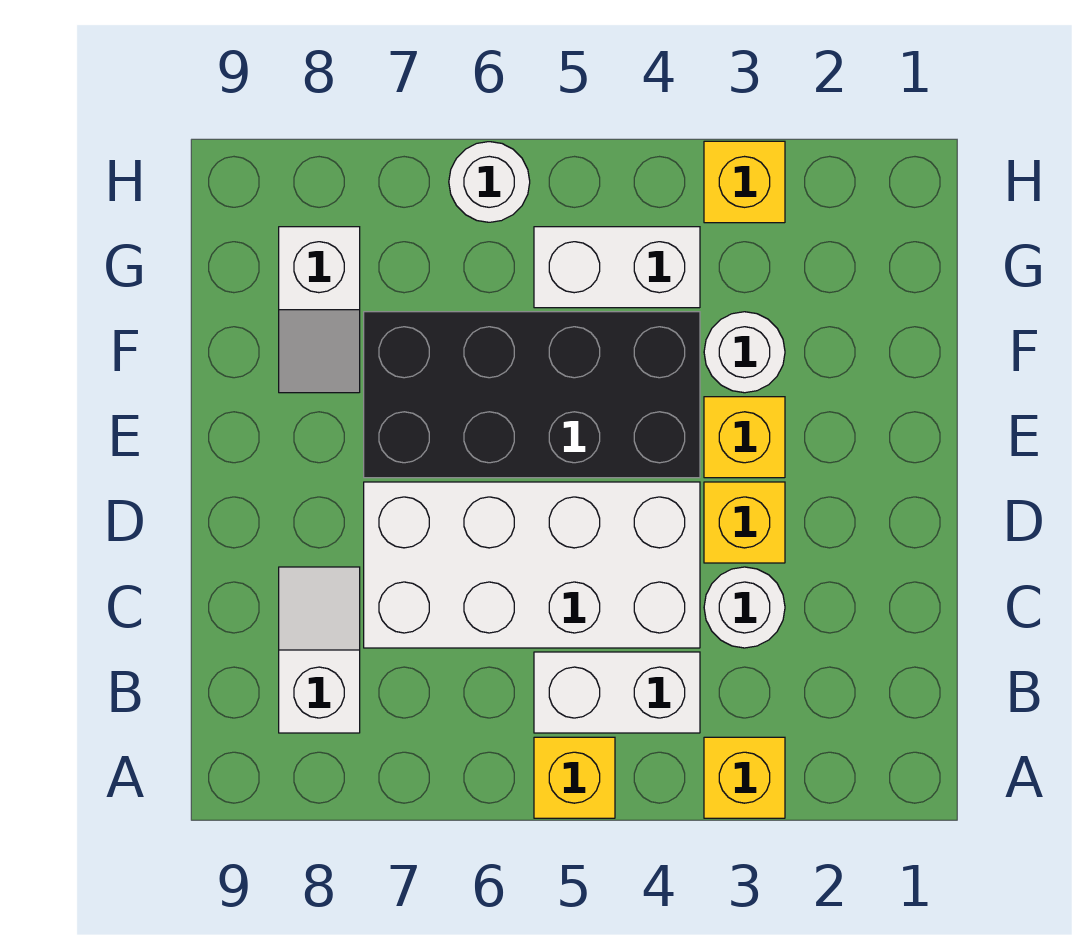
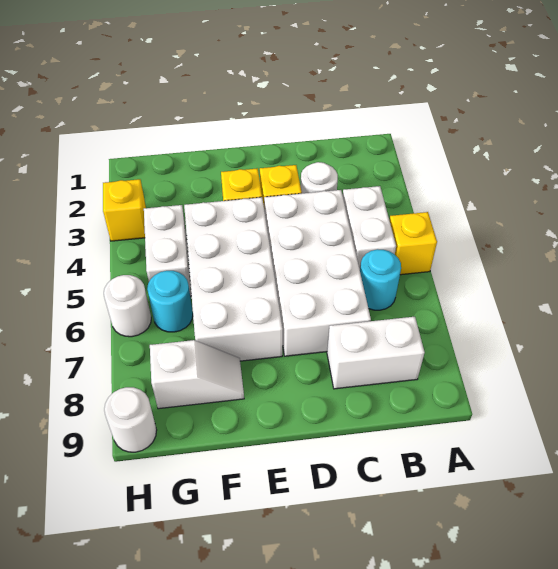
yellow brick A3 level 1 -> none
none -> cyan round brick B6 level 1
white slope B8:C8 level 1 top B -> white brick B8:C8 level 1
black brick E4:F7 level 1 -> white brick E4:F7 level 1
white round brick F3 level 1 -> white round brick H9 level 1
none -> cyan round brick G6 level 1

